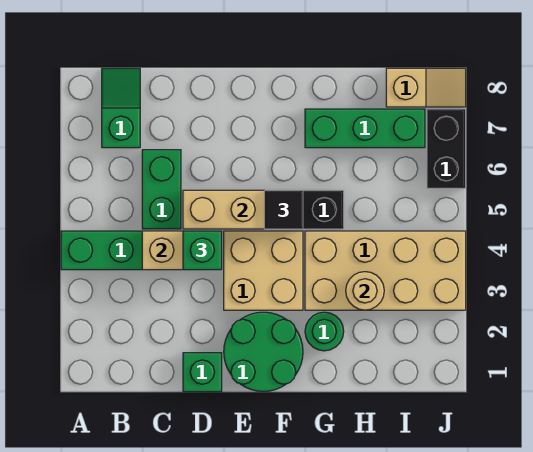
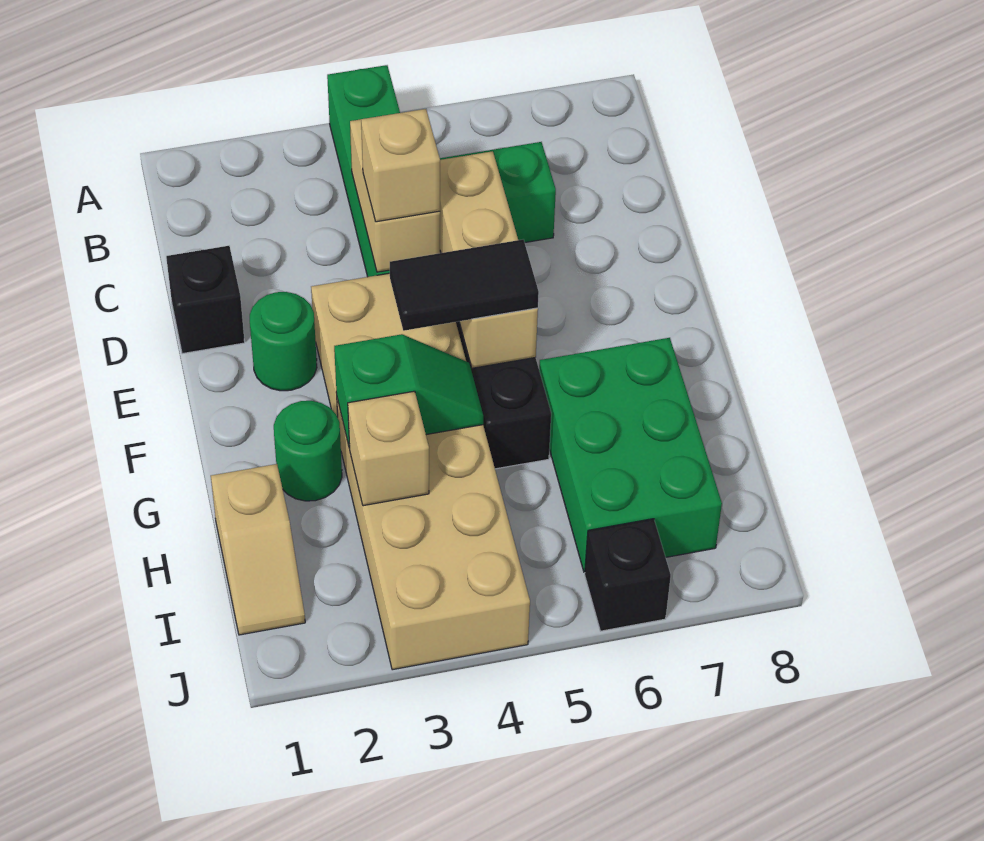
green slope B7:B8 level 1 top 7 -> green slope G3:G4 level 2 top 3
green brick D1 level 1 -> black brick D1 level 1
green brick D4 level 3 -> tan brick D4 level 3
green round brick E1:F2 level 1 -> green round brick E2 level 1
black tile F5 level 3 -> black tile F4:F5 level 3
green brick G7:I7 level 1 -> green brick G6:I7 level 1
tan round brick H3 level 2 -> tan brick H3 level 2
tan slope I8:J8 level 1 top I -> tan slope H1:I1 level 1 top H
black brick J6:J7 level 1 -> black brick J6 level 1

